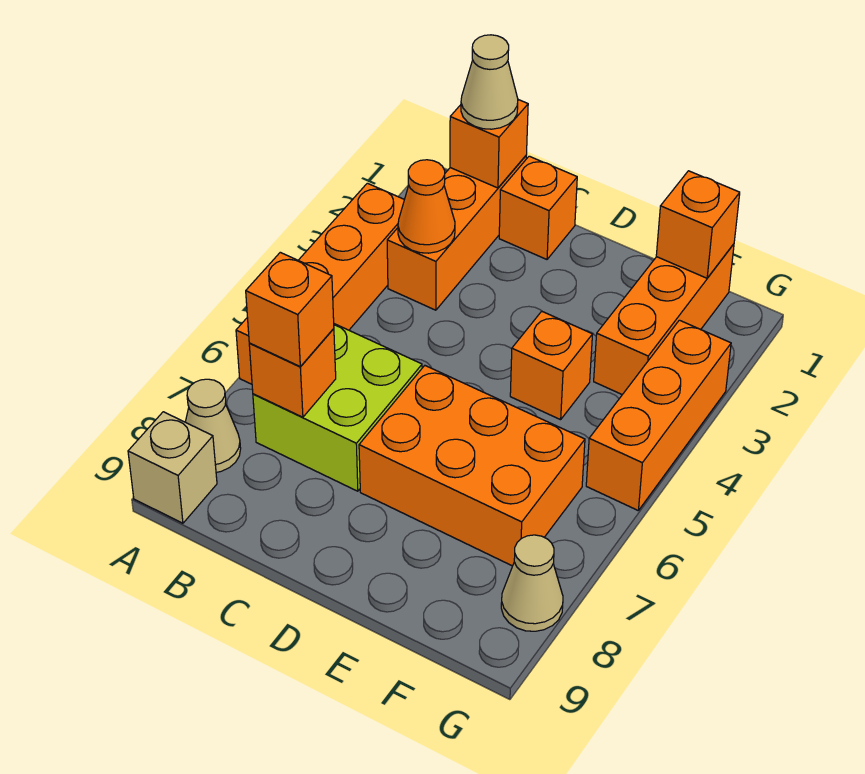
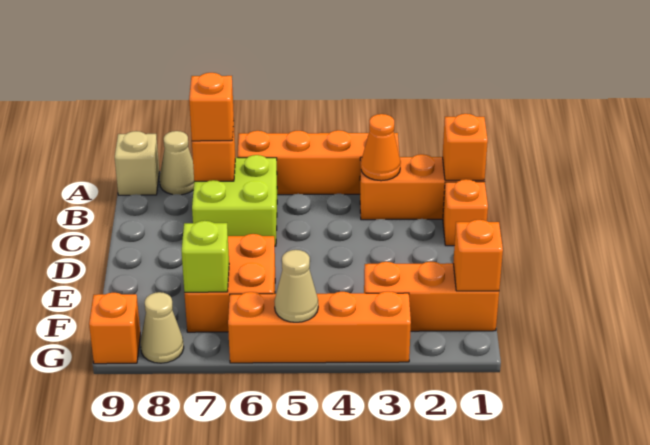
tan cone B1 level 3 -> tan cone G5 level 2
orange brick D6:F7 level 1 -> orange brick E6:F7 level 1
orange brick E4 level 1 -> orange brick G9 level 1
none -> lime brick F7 level 2
orange brick G3:G5 level 1 -> orange brick G3:G6 level 1

